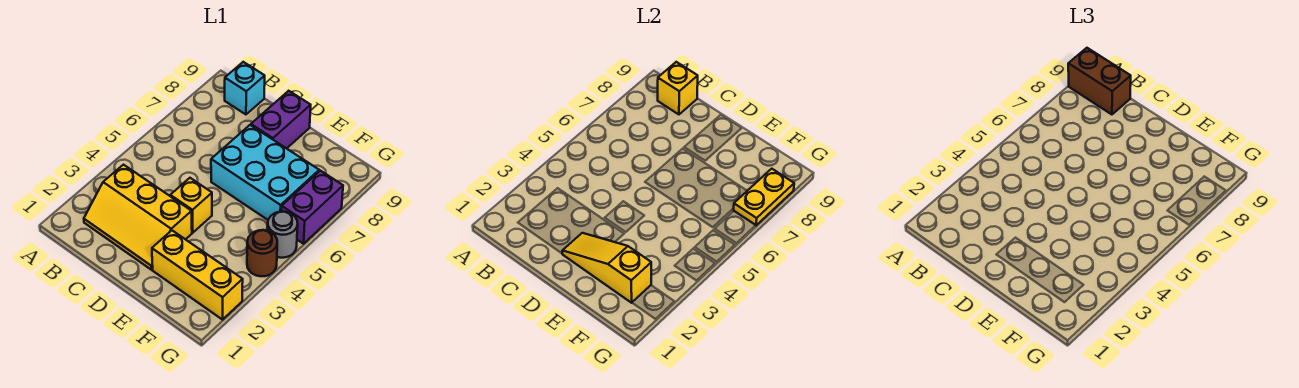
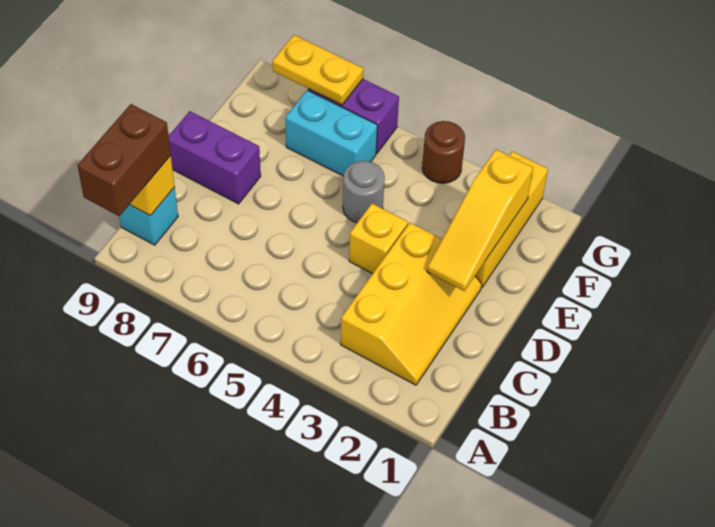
cyan brick D6:F7 level 1 -> cyan brick F6:F7 level 1
grey round brick G5 level 1 -> grey round brick E5 level 1

